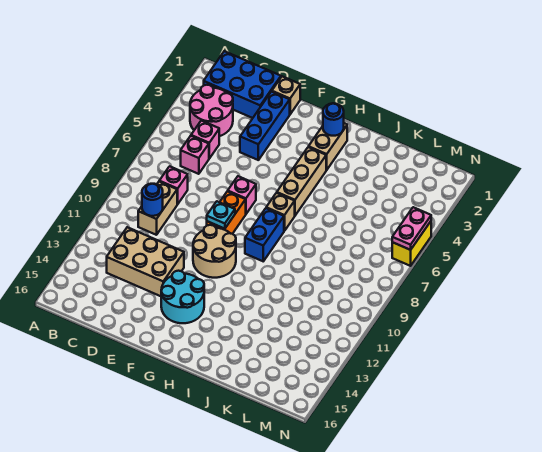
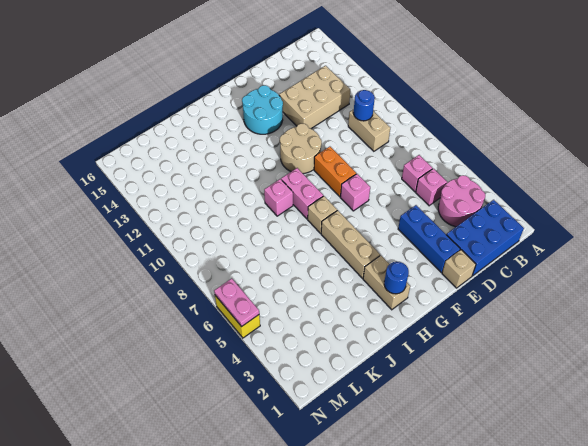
pink brick C8 level 1 -> pink brick I9 level 1
cyan plate F9 level 2 -> none
blue brick H8:H9 level 1 -> pink brick H8:H9 level 1

